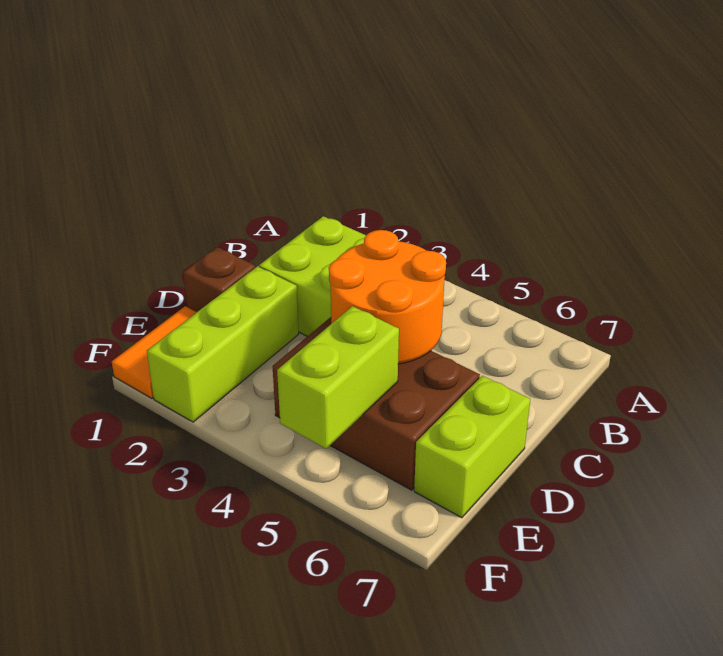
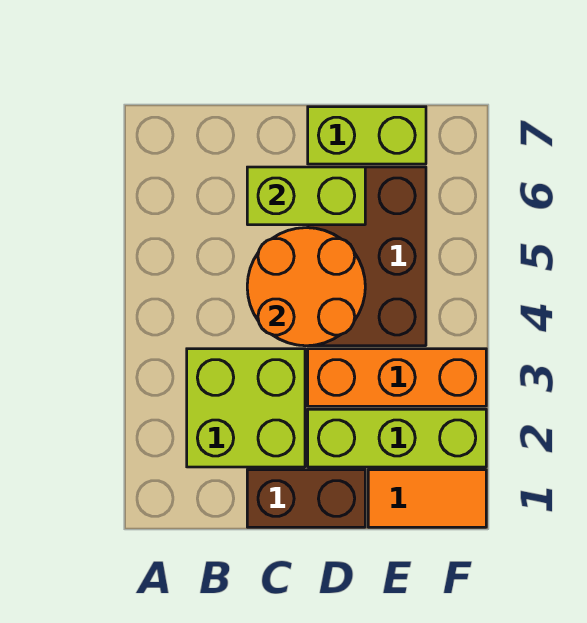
brown brick D1 level 1 -> brown brick C1:D1 level 1
none -> orange brick D3:F3 level 1
lime brick E5:F5 level 2 -> lime brick C6:D6 level 2

